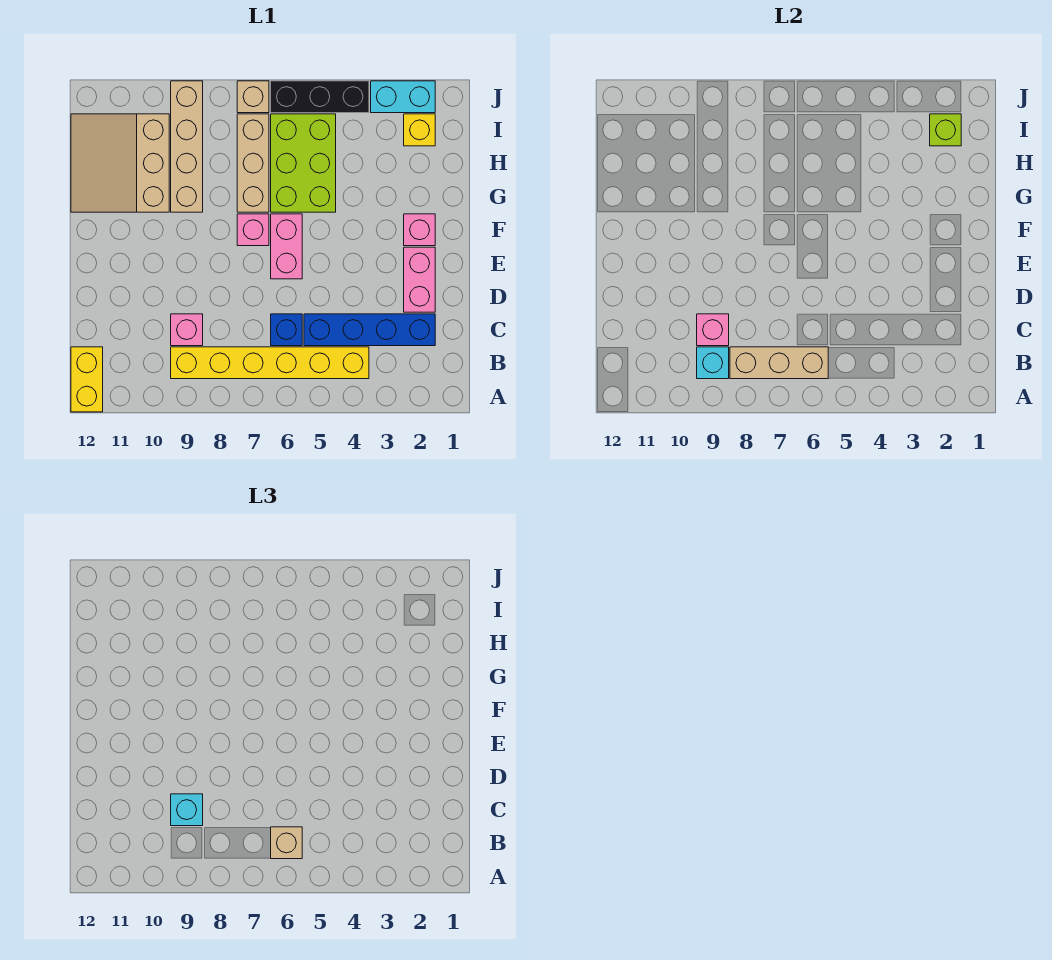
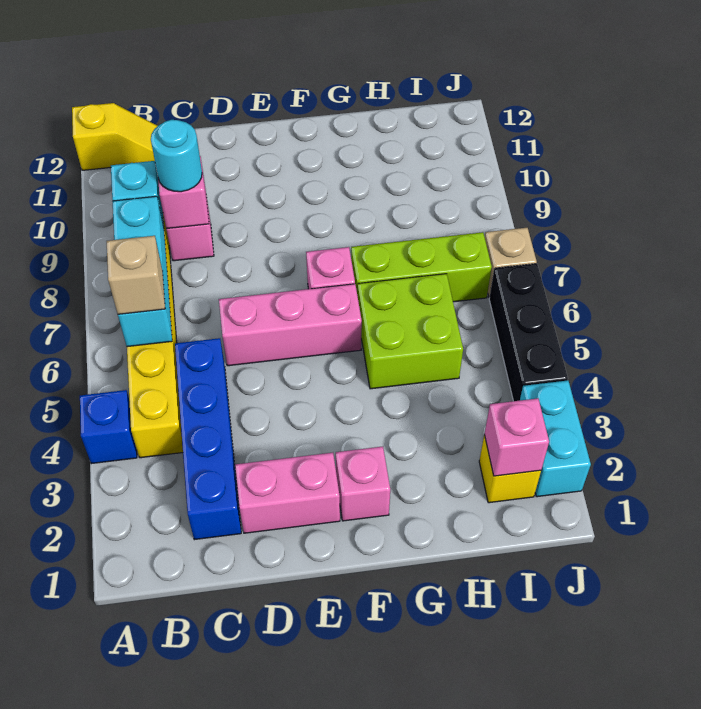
yellow brick A12:B12 level 1 -> yellow slope A12:B12 level 1 top A
tan brick B6:B8 level 2 -> cyan brick B6:B8 level 2
blue brick C6 level 1 -> blue brick A4 level 1
cyan brick C9 level 3 -> cyan round brick C9 level 3
pink brick E6:F6 level 1 -> pink brick D6:F6 level 1
lime brick G5:I6 level 1 -> lime brick G5:H6 level 1
tan brick G7:I7 level 1 -> lime brick G7:I7 level 1
tan brick G9:J9 level 1 -> none
tan slope G10:I12 level 1 top 10 -> none
lime brick I2 level 2 -> pink brick I2 level 2

